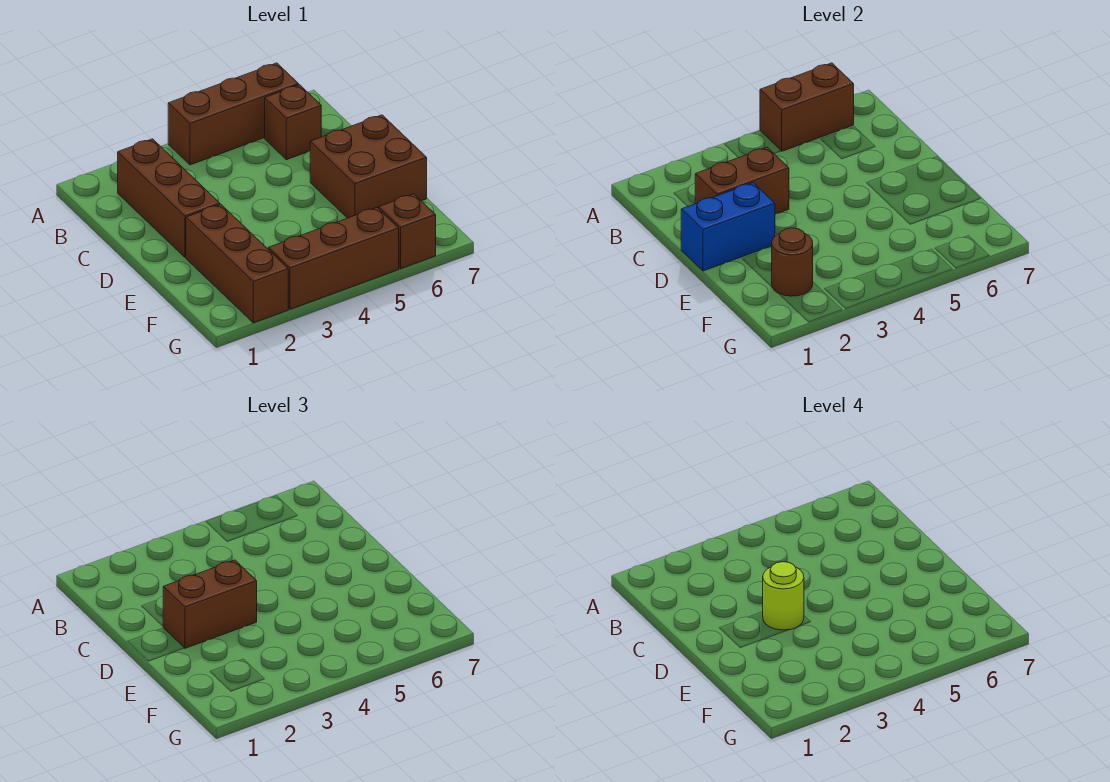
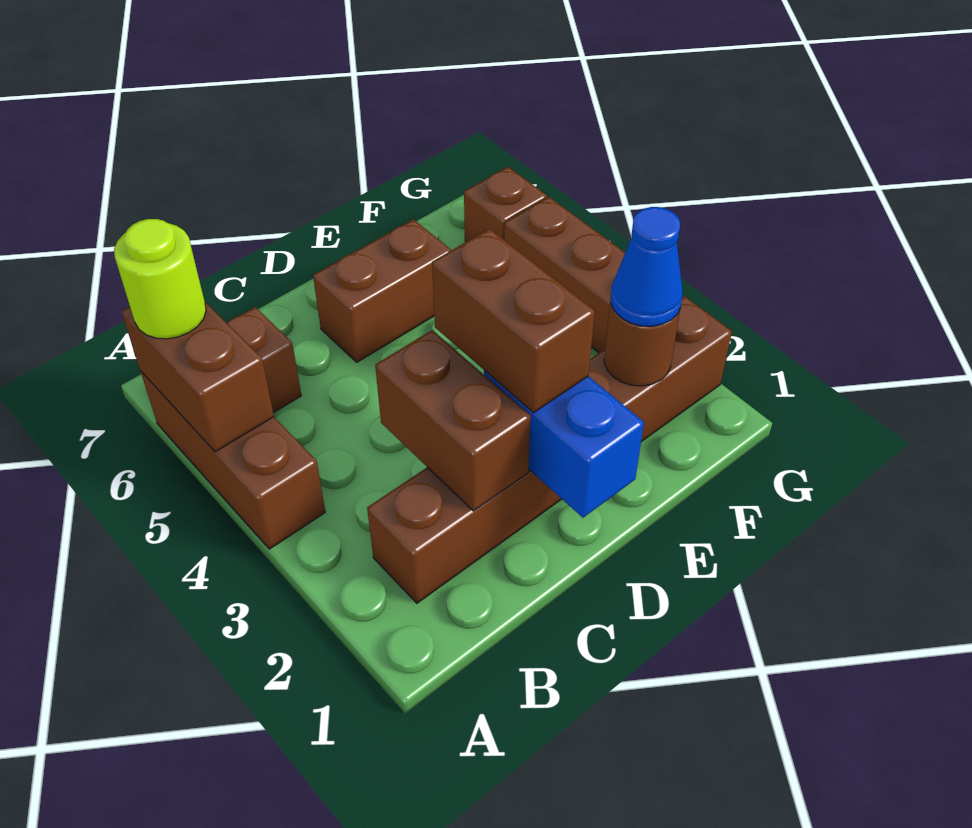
lime round brick D3 level 4 -> lime round brick A6 level 3
brown brick D6:E7 level 1 -> brown brick D6:E6 level 1
none -> blue cone F2 level 3

